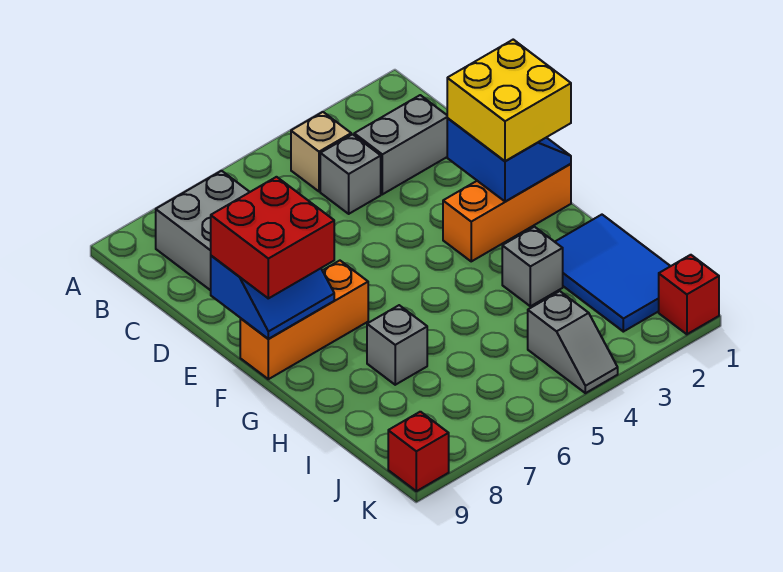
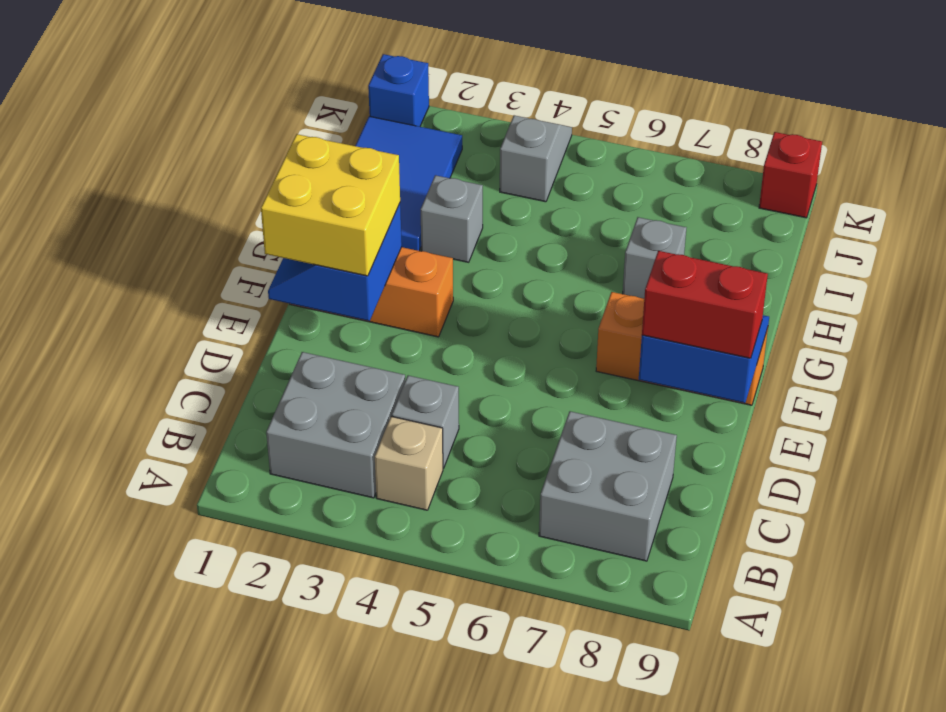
grey brick C2:C3 level 1 -> grey brick B2:C3 level 1
red brick E8:F9 level 3 -> red brick E8:E9 level 3
red brick K1 level 1 -> blue brick K1 level 1

